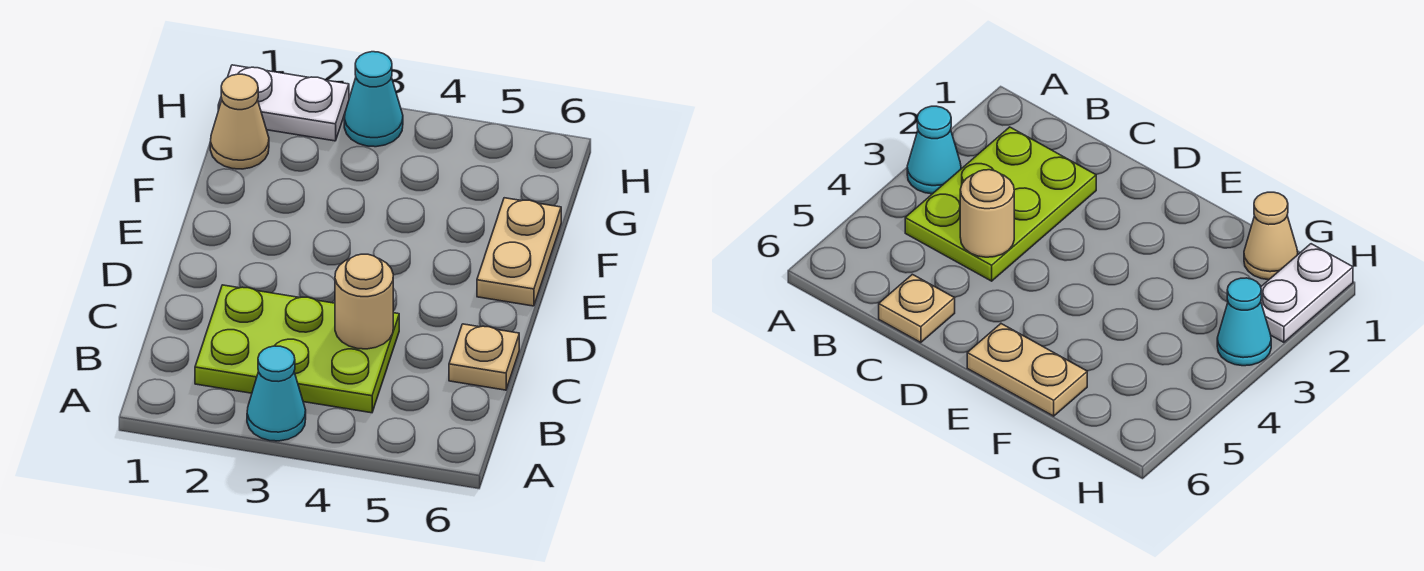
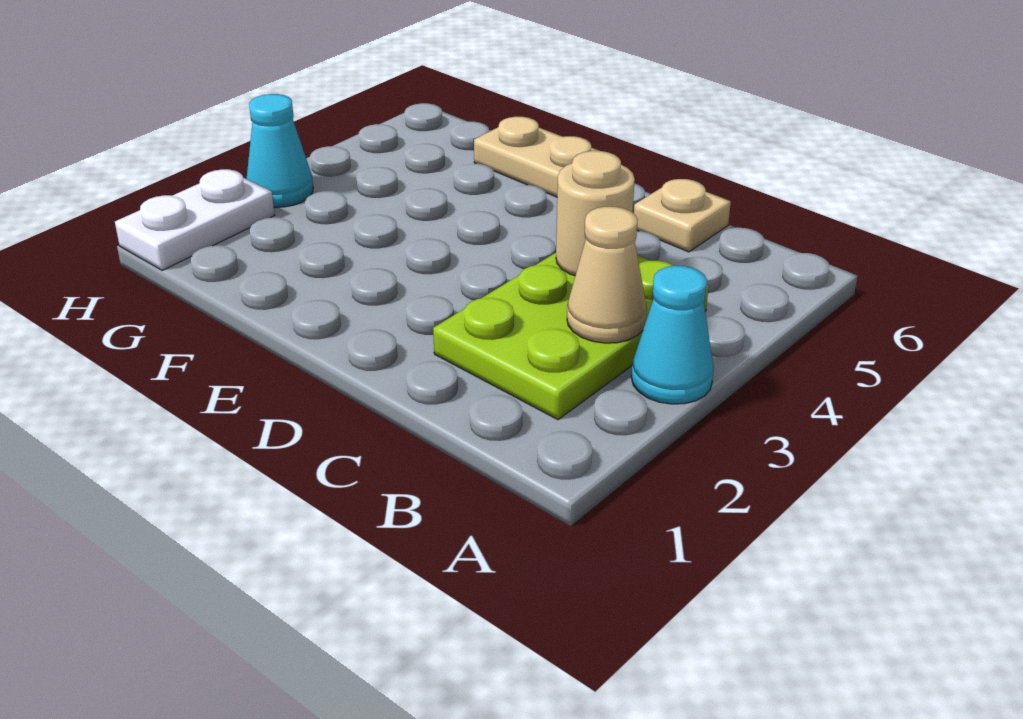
tan cone G1 level 1 -> tan cone B3 level 2

